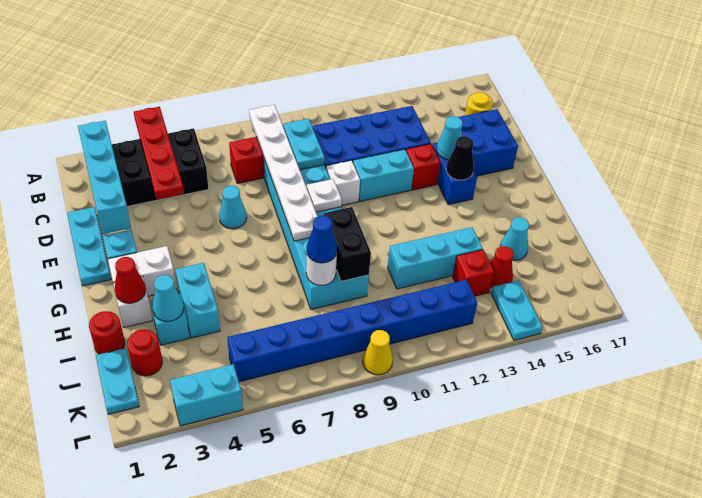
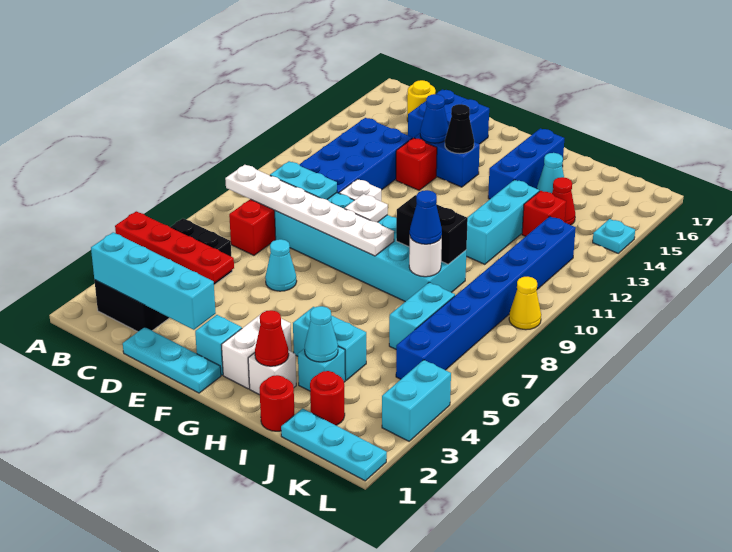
cyan brick E11:E12 level 1 -> cyan brick J6:J7 level 1
cyan cone E14 level 2 -> blue cone E14 level 2
none -> blue brick H14:H16 level 1
cyan plate J1:K1 level 1 -> cyan plate J1:L1 level 1
cyan plate K14:L14 level 1 -> cyan plate L14 level 1

